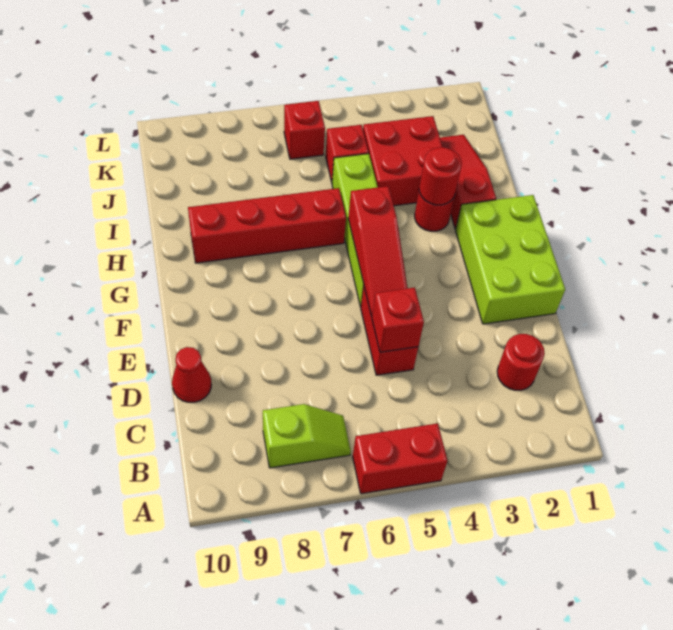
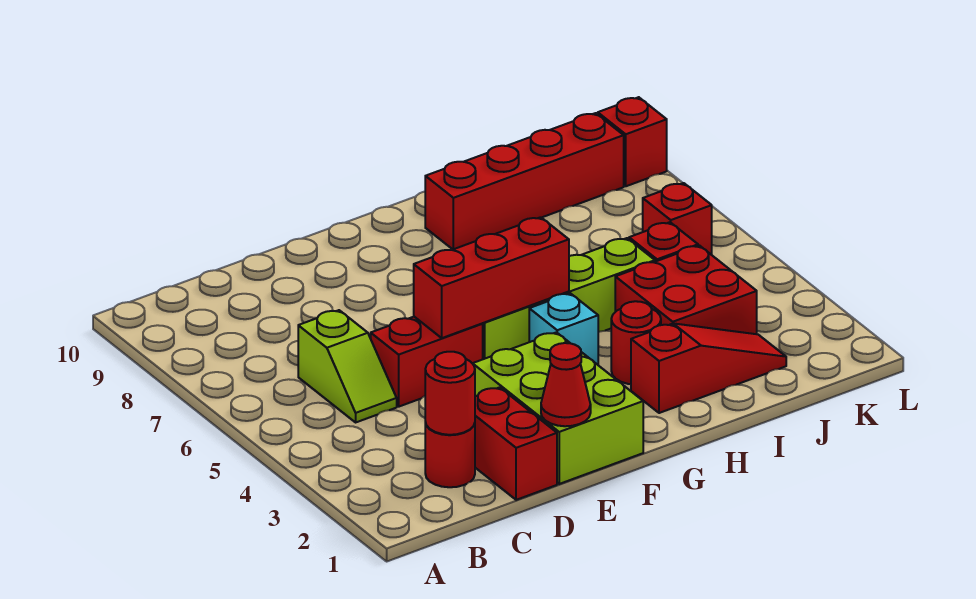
red brick A5:A6 level 1 -> red brick D1:D2 level 1
lime slope B7:B8 level 1 top 8 -> lime slope C5:C6 level 1 top 6
red brick D5 level 2 -> red brick L9 level 1
red cone D10 level 1 -> red cone E1 level 2
lime brick E1:G2 level 1 -> lime brick E1:F3 level 1
red slope E5:G5 level 2 top G -> red brick E5:G5 level 2
none -> cyan brick G4 level 1
red round brick H3 level 2 -> red round brick C2 level 2
red brick H6:H9 level 1 -> red brick H9:K9 level 1

